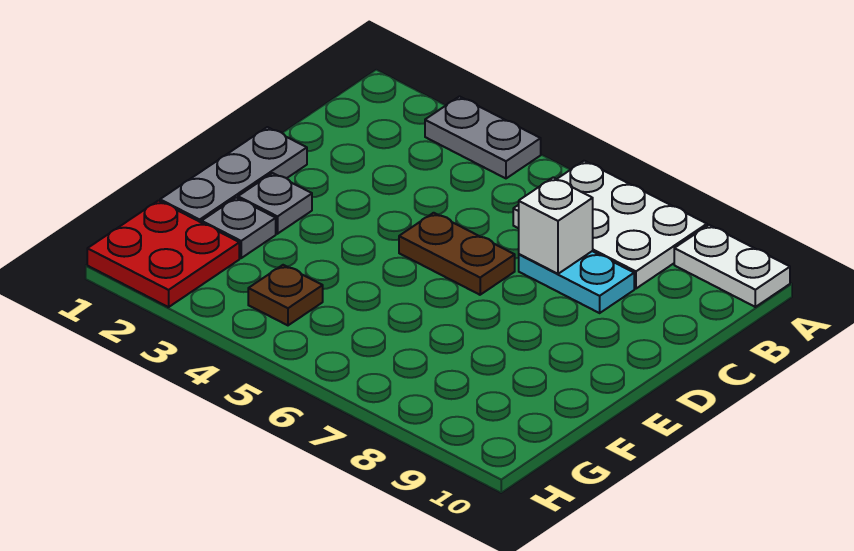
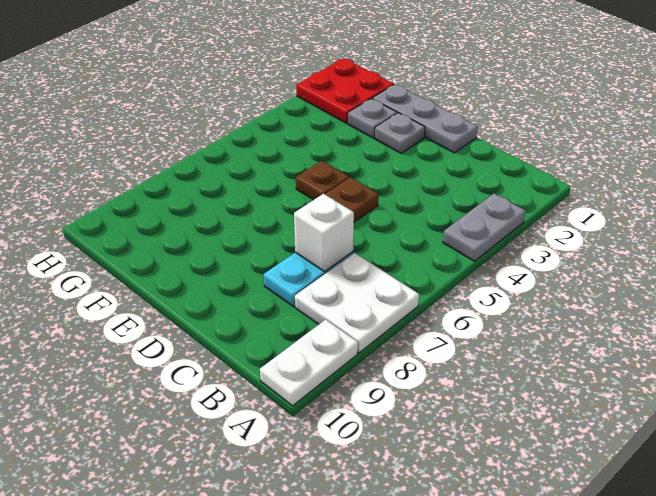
white plate A6:B8 level 1 -> white plate A7:B8 level 1
brown plate G4 level 1 -> brown plate E5 level 1

